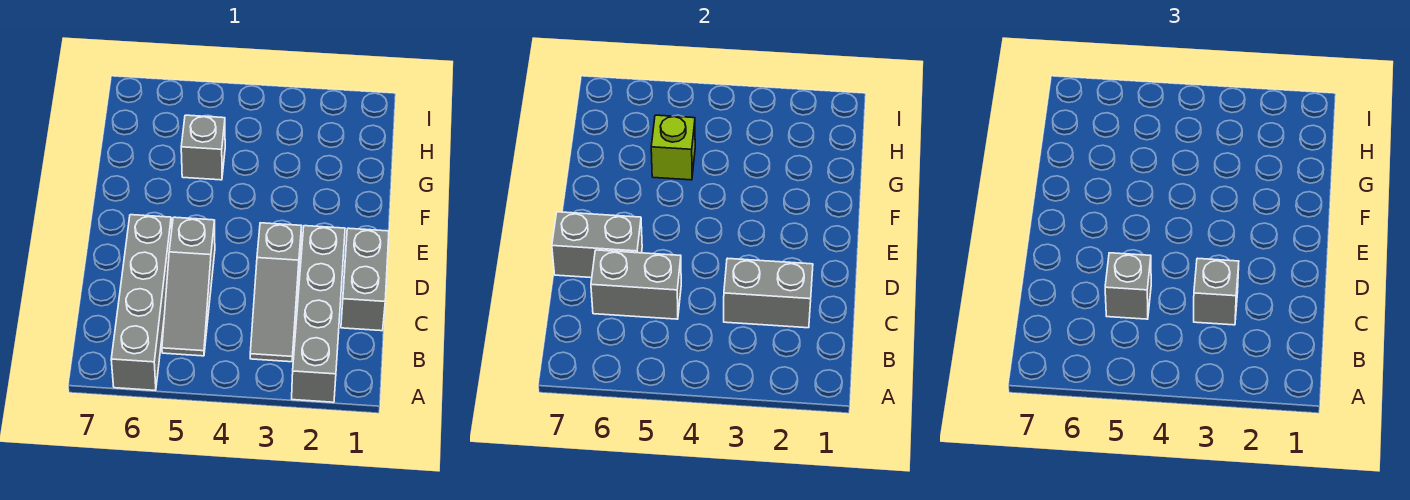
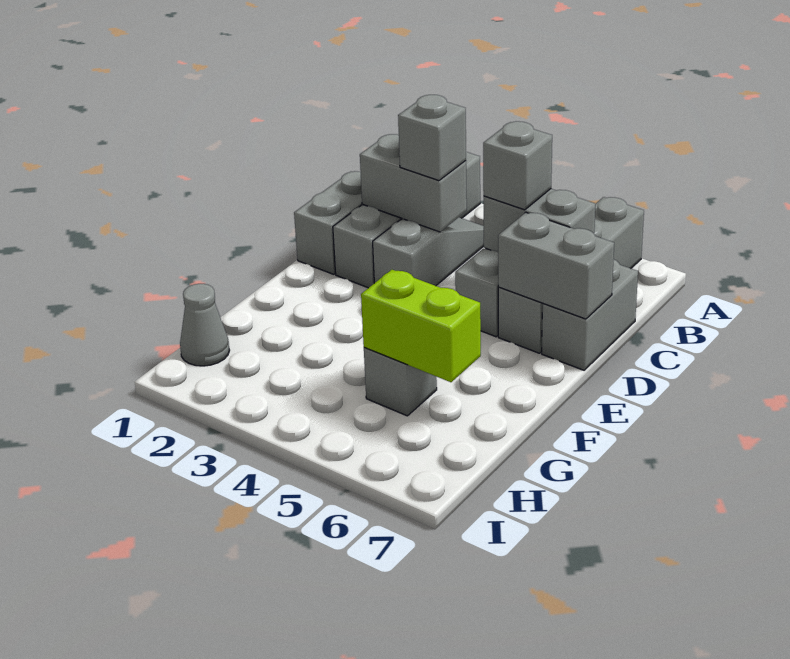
none -> grey brick C7:D7 level 1
lime brick G5 level 2 -> lime brick G5:G6 level 2
none -> grey cone H1 level 1

